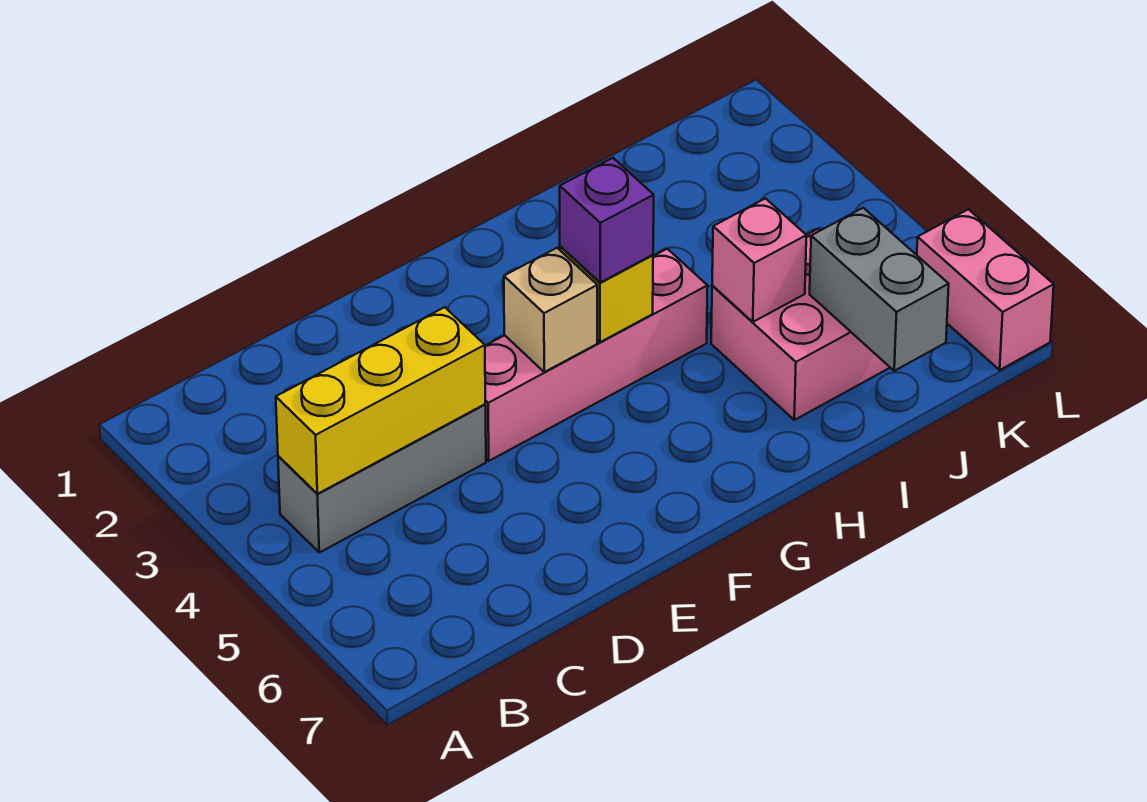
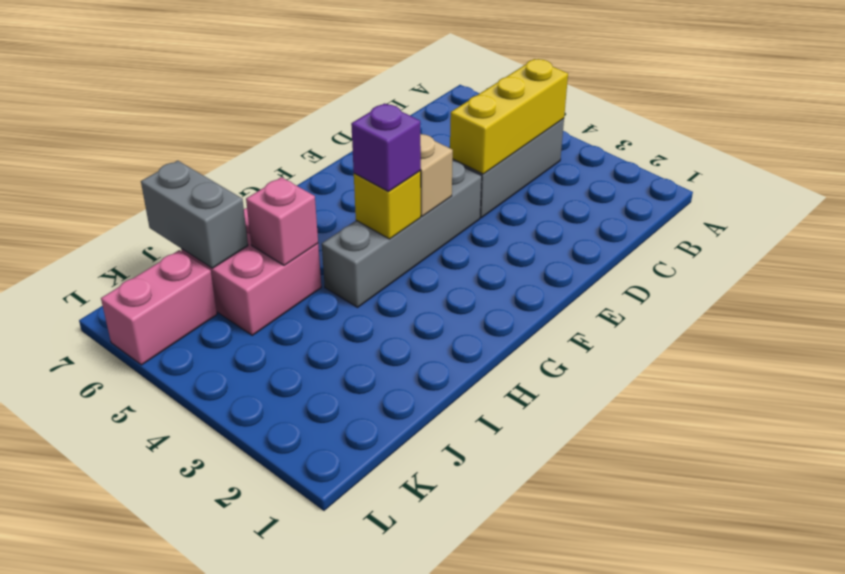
pink brick E4:H4 level 1 -> grey brick E4:H4 level 1
pink brick L6:L7 level 1 -> pink brick K6:L6 level 1

